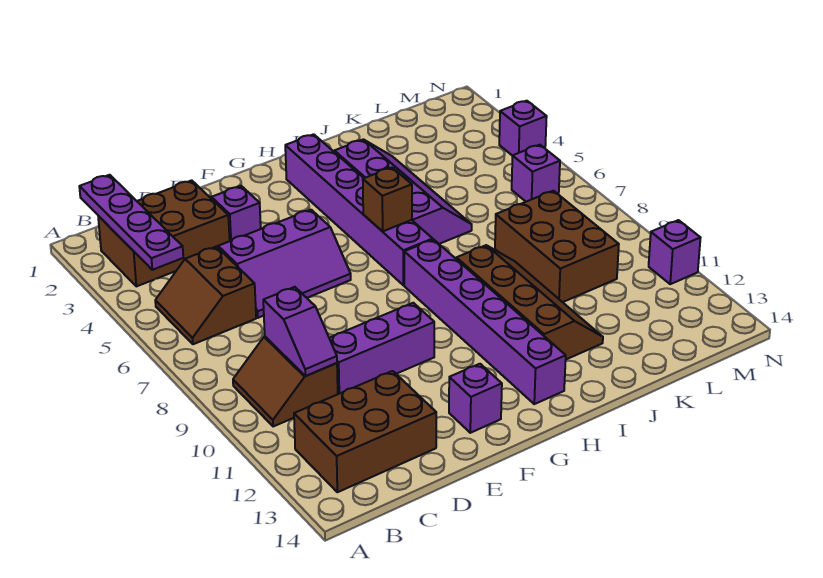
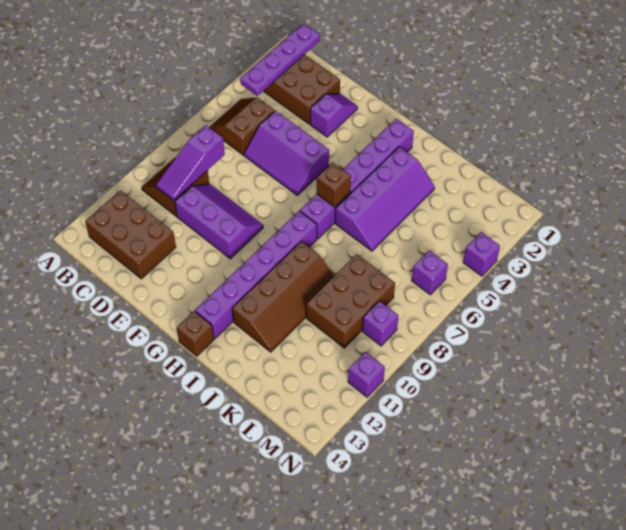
purple slope C9:C10 level 2 top 9 -> purple slope C8:C10 level 2 top 8
purple brick F13 level 1 -> purple brick M9 level 1
none -> brown brick H14 level 1

